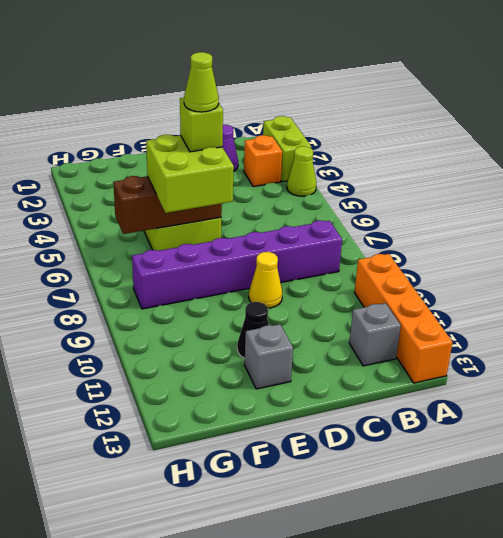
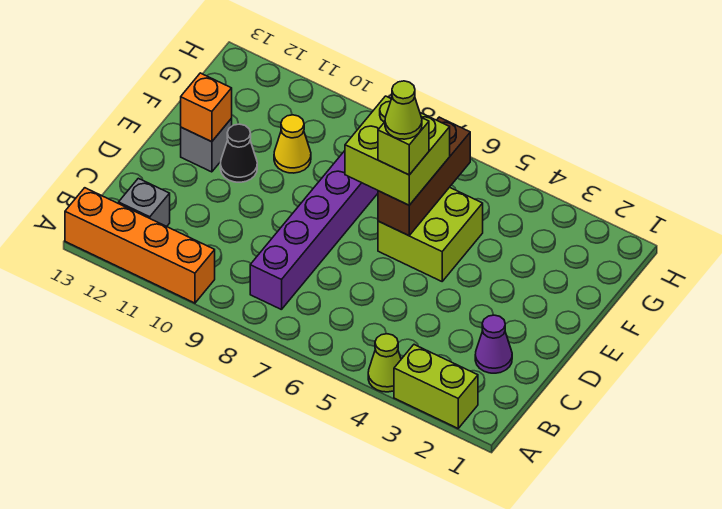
orange brick B3 level 1 -> orange brick E12 level 2
yellow cone D9 level 1 -> yellow cone F10 level 1

